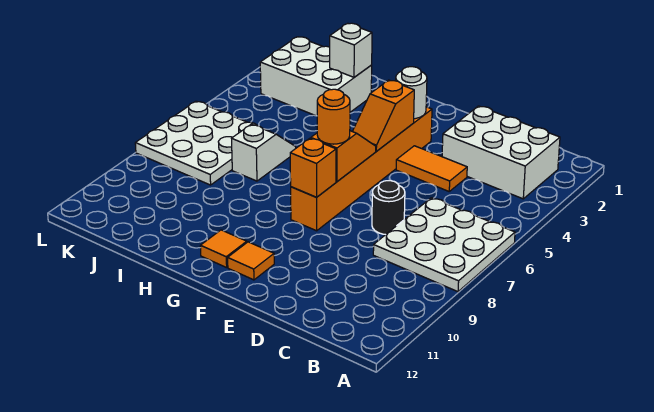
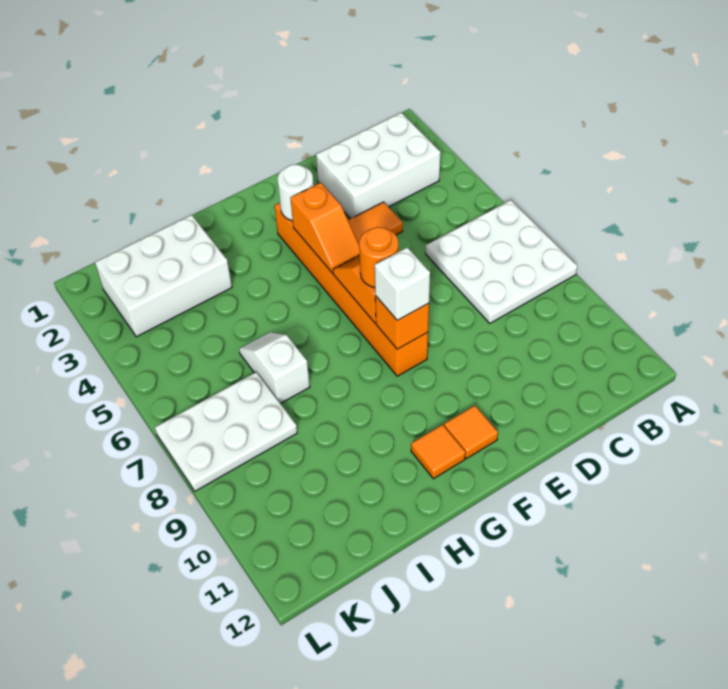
black round brick D7 level 1 -> none
white brick I2 level 2 -> white brick F8 level 3
white plate J6:L8 level 1 -> white plate J7:L8 level 1

